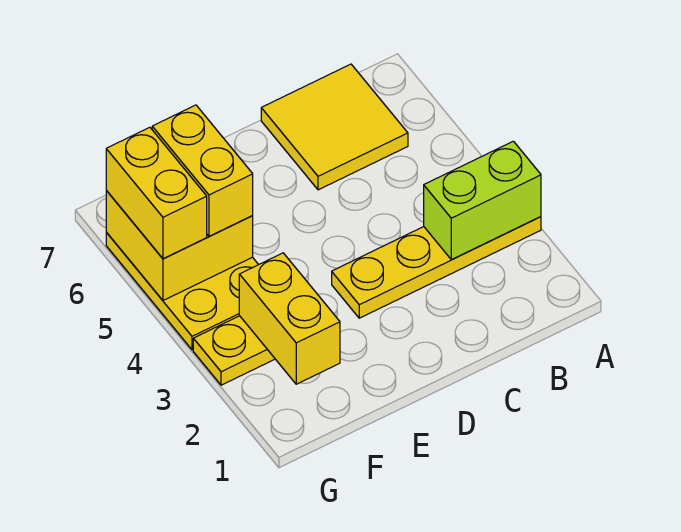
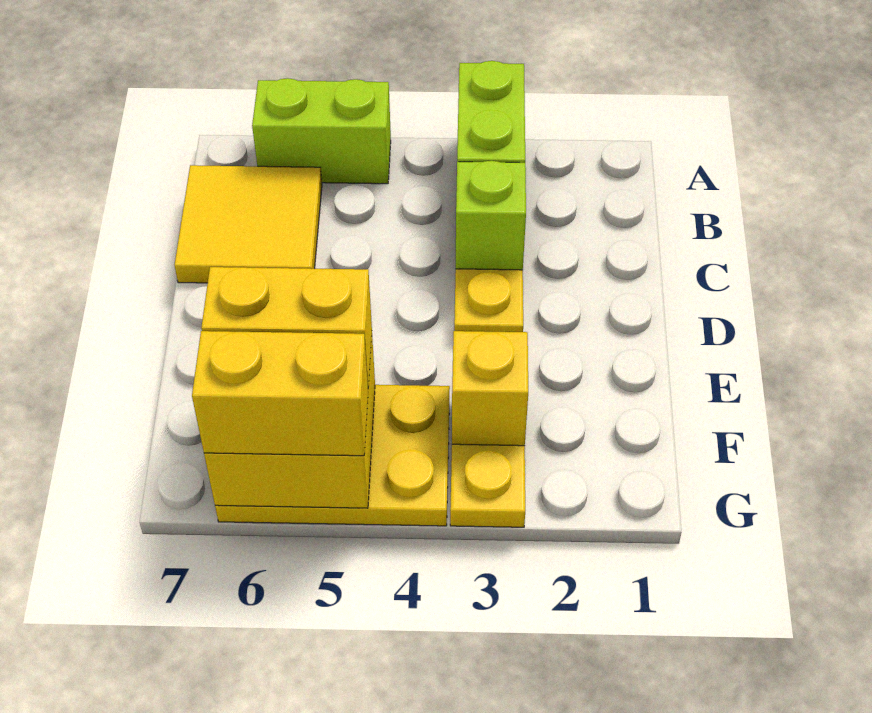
none -> lime brick A5:A6 level 1
none -> lime brick C3 level 2
yellow brick F2:F3 level 2 -> yellow brick F3 level 2

